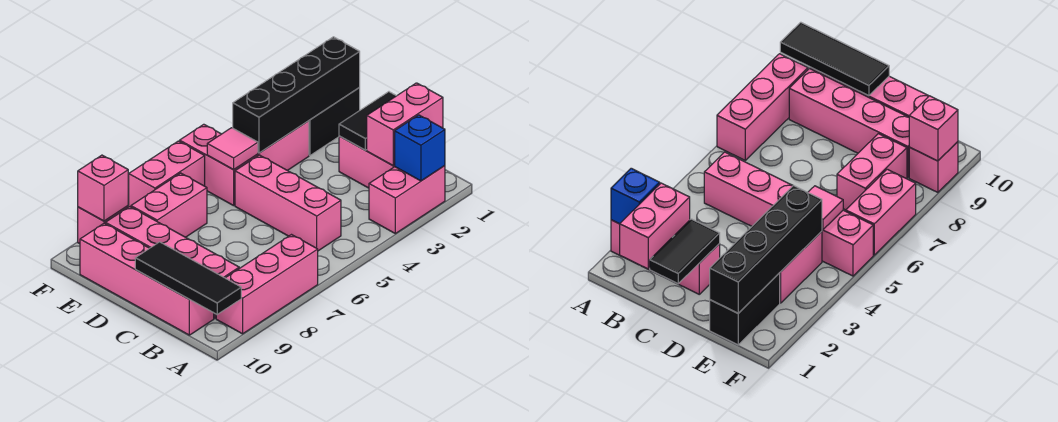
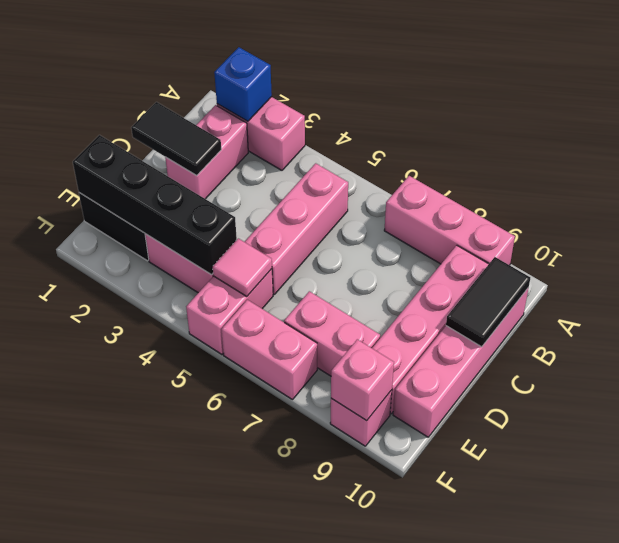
black tile A10:C10 level 2 -> black tile B10:C10 level 2
pink brick B1:B2 level 2 -> none

